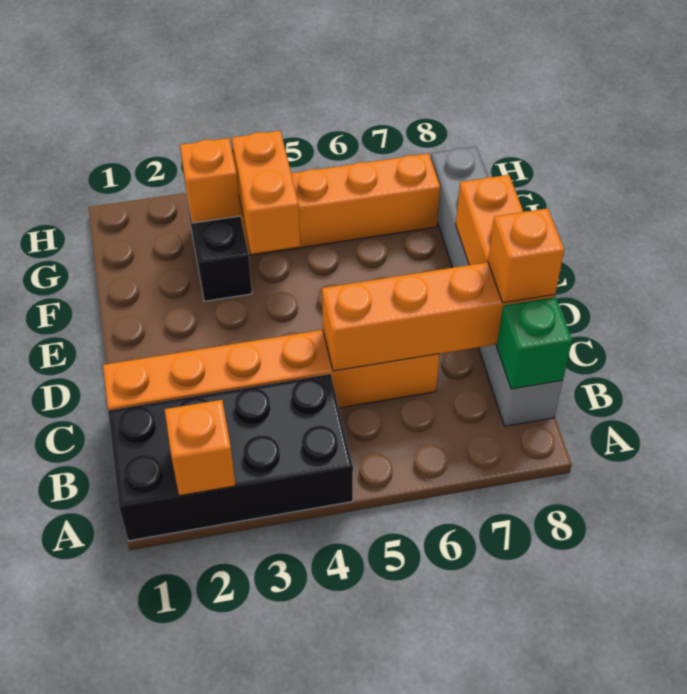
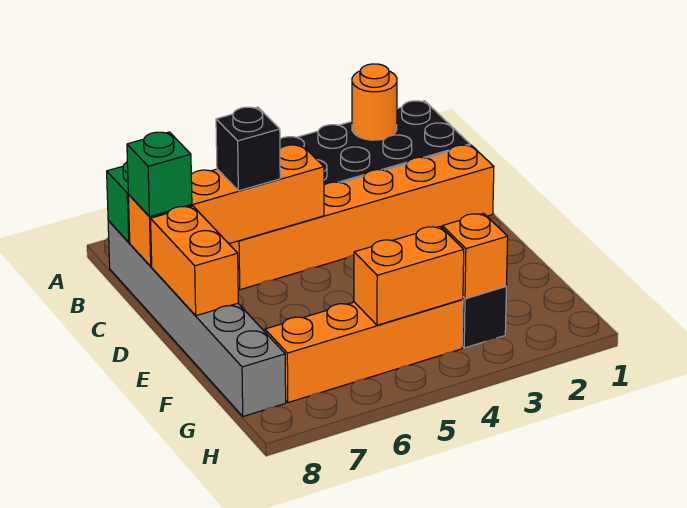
orange brick A2 level 2 -> orange round brick A2 level 2
none -> black brick C6 level 3
orange brick C8 level 3 -> green brick C8 level 3
orange brick F4:G4 level 2 -> orange brick G4:G5 level 2

